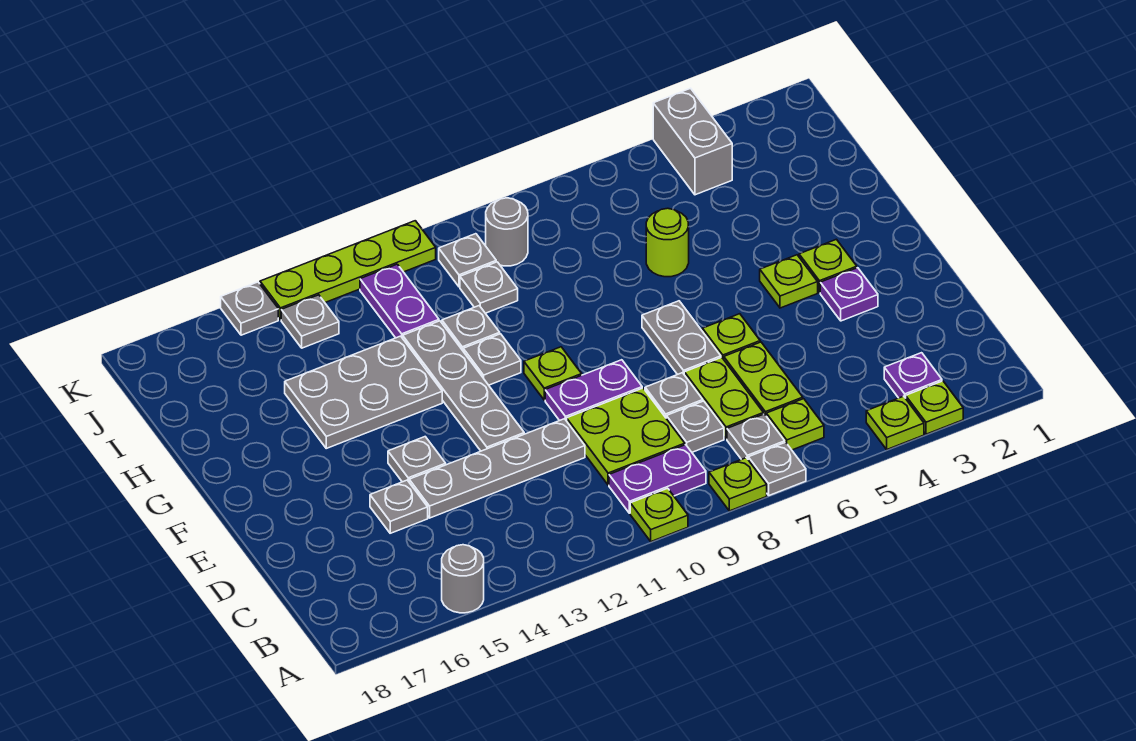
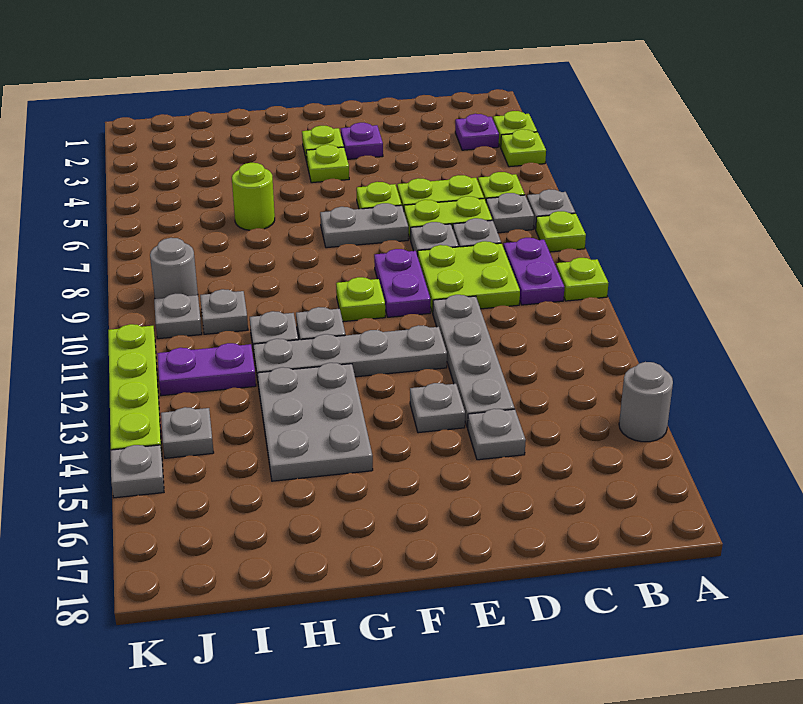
grey brick J4:K4 level 1 -> none

